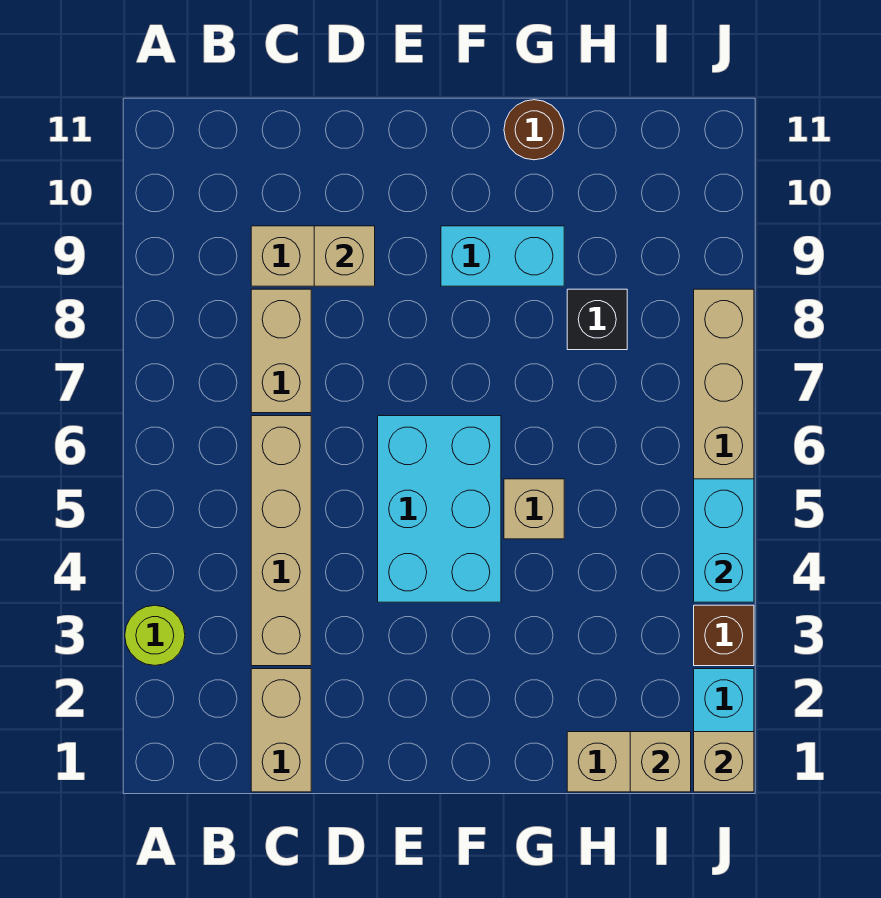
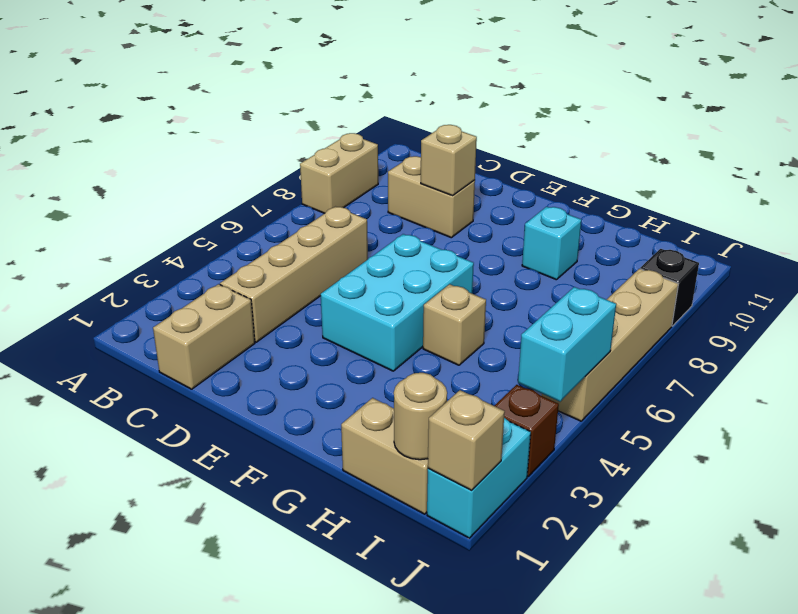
lime round brick A3 level 1 -> none
tan brick C7:C8 level 1 -> tan brick A8:A9 level 1
cyan brick F9:G9 level 1 -> cyan brick G9 level 1
brown round brick G11 level 1 -> none
black brick H8 level 1 -> black brick J9 level 1
tan brick I1 level 2 -> tan round brick I1 level 2

